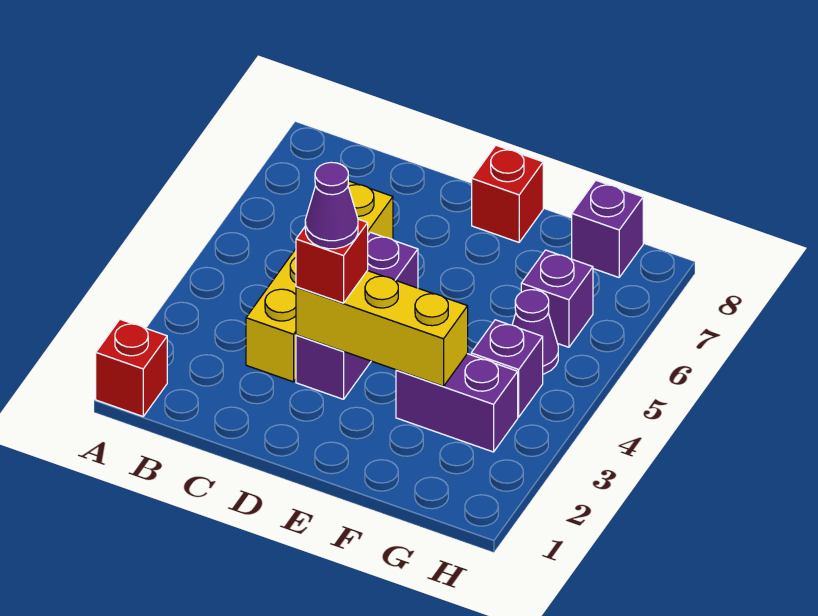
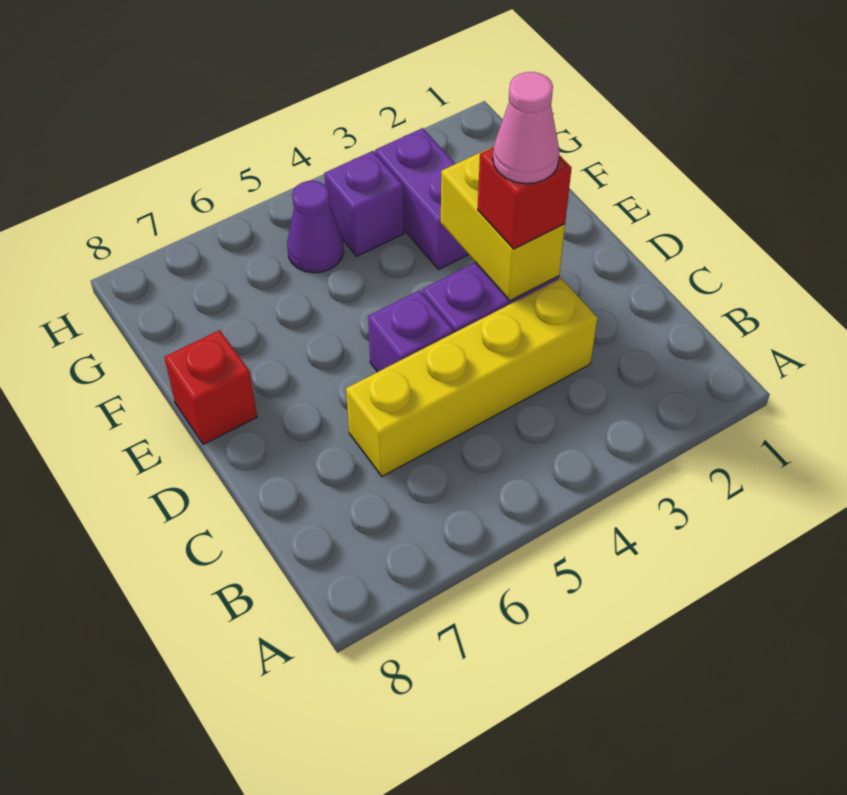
red brick A1 level 1 -> none
yellow brick D3:F3 level 2 -> yellow brick D3:E3 level 2
purple cone D3 level 4 -> pink cone D3 level 4
purple brick G6 level 1 -> none
purple brick G8 level 1 -> none

